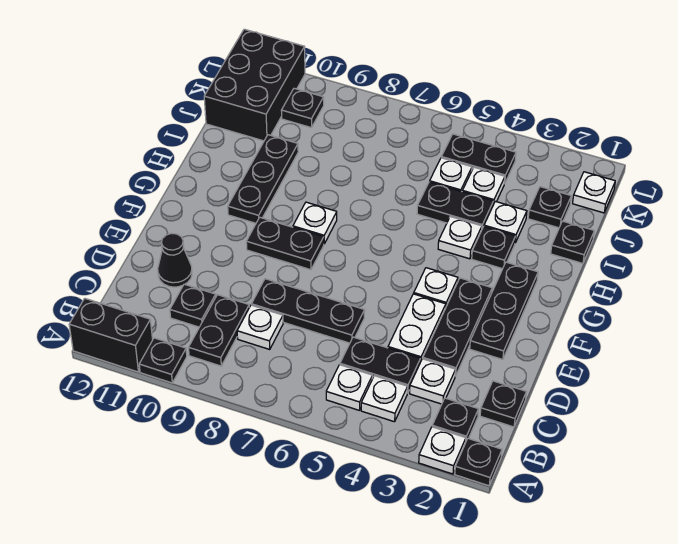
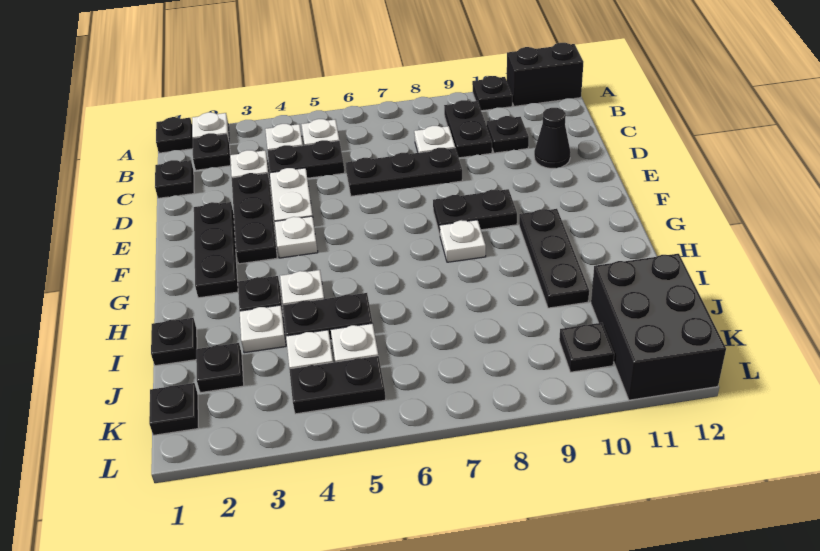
white plate K1 level 1 -> black plate K1 level 1

